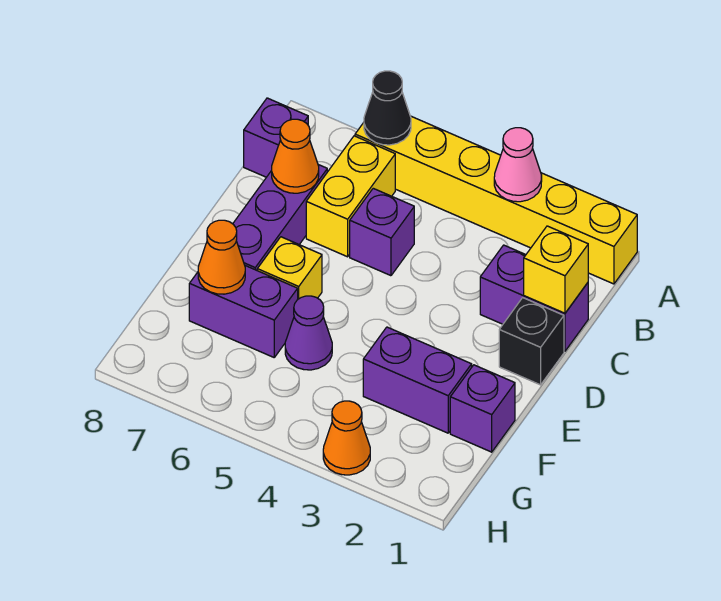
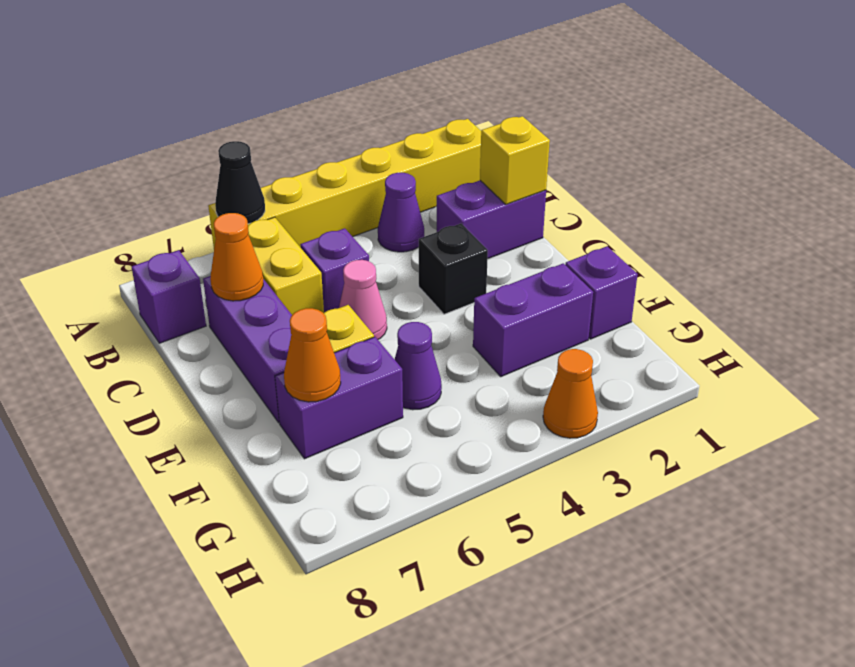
pink cone A3 level 2 -> pink cone D5 level 1
none -> purple cone B3 level 1
black brick D1 level 1 -> black brick D3 level 1

